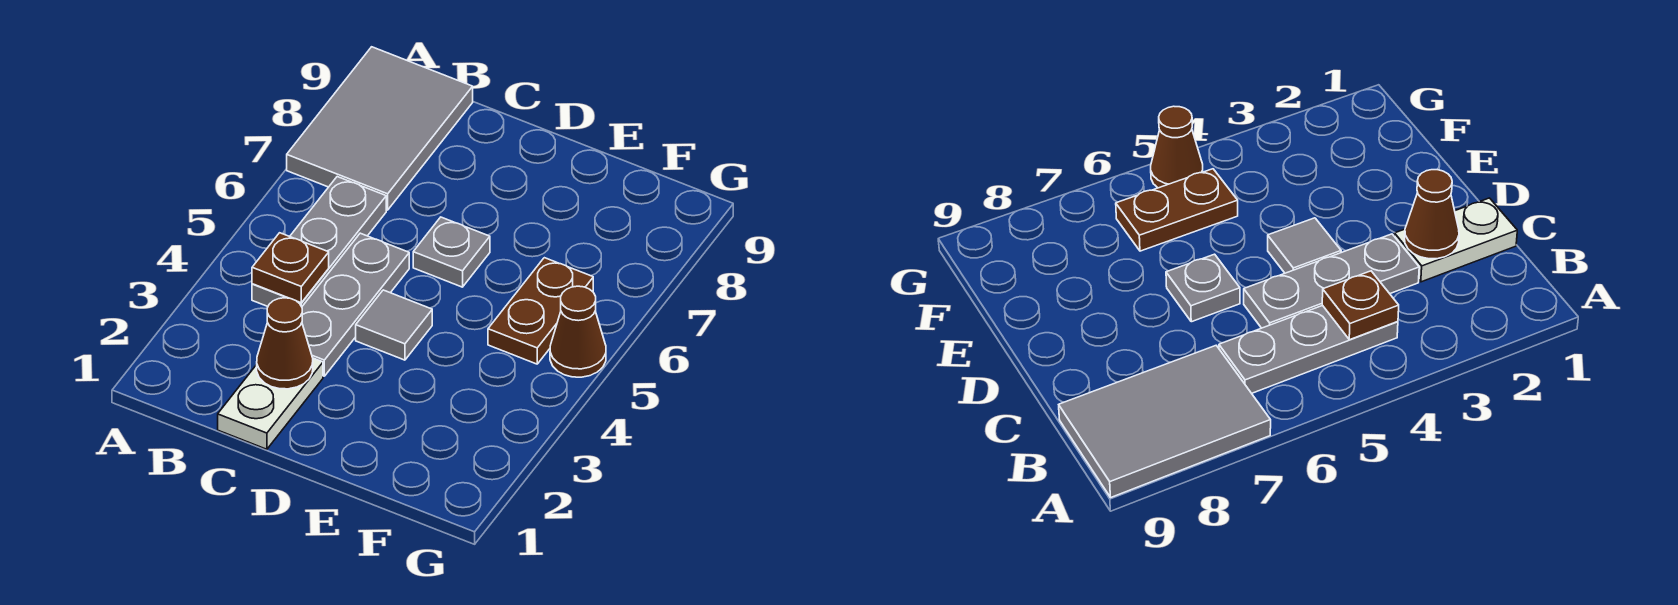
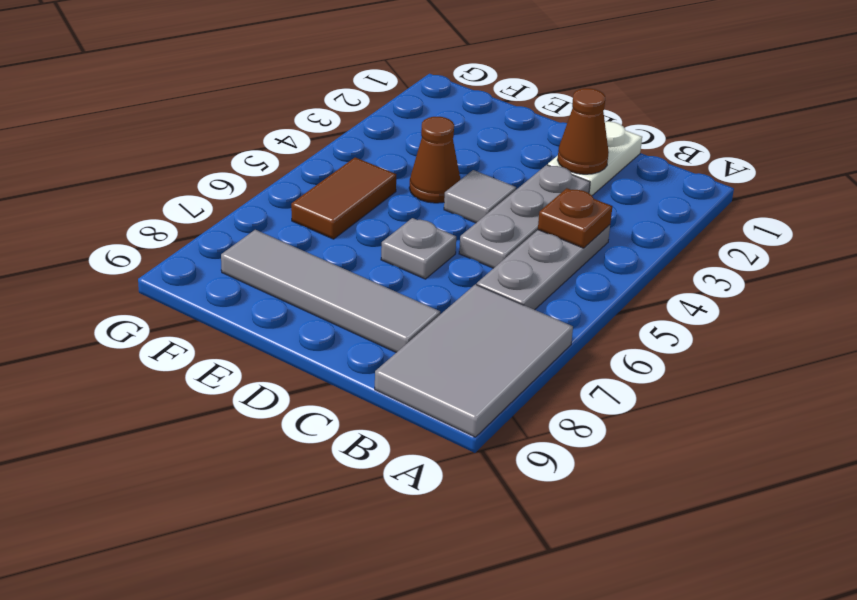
none -> grey tile C8:F8 level 1
brown plate F5:F6 level 1 -> brown tile F5:F6 level 1
brown cone G5 level 1 -> brown cone E4 level 1

